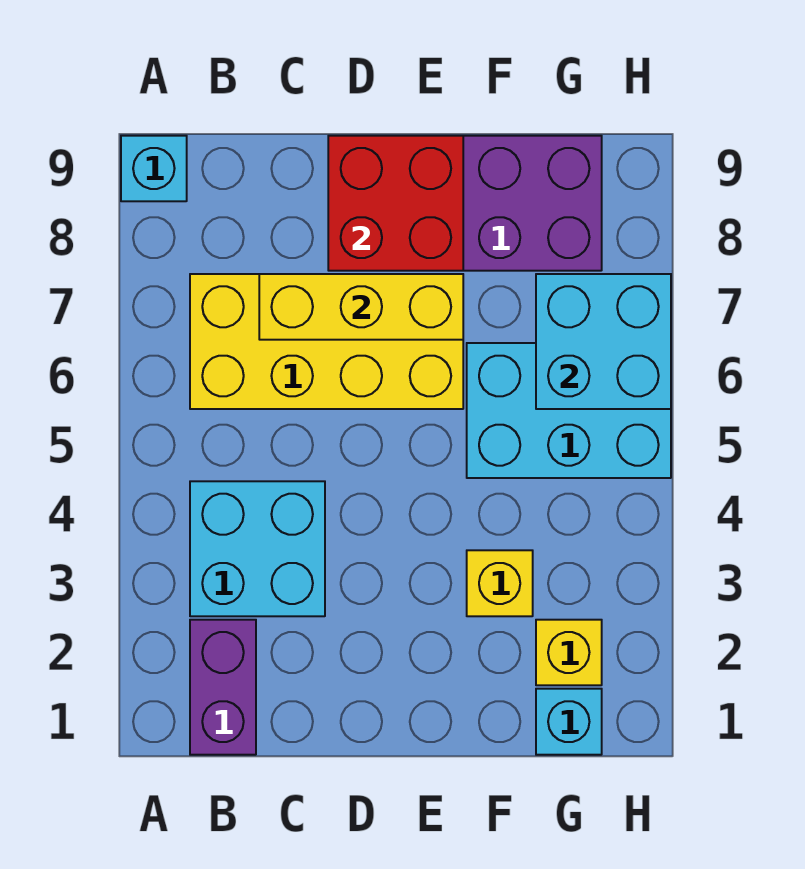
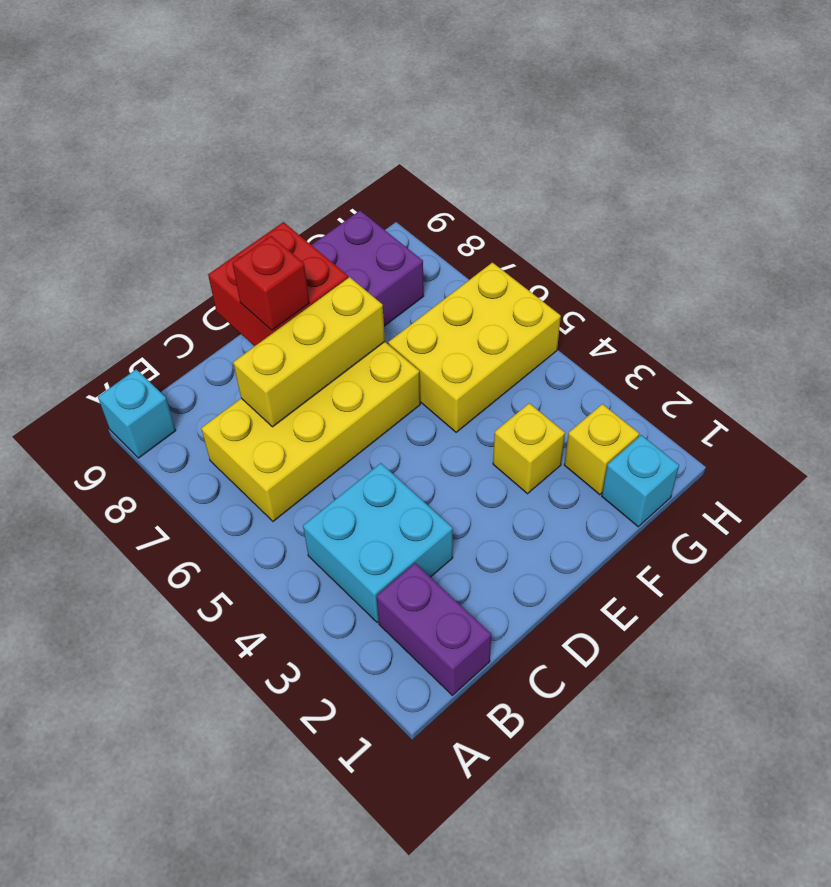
none -> red brick D8 level 3
cyan brick F5:H6 level 1 -> yellow brick F5:H6 level 1
cyan brick G6:H7 level 2 -> none

